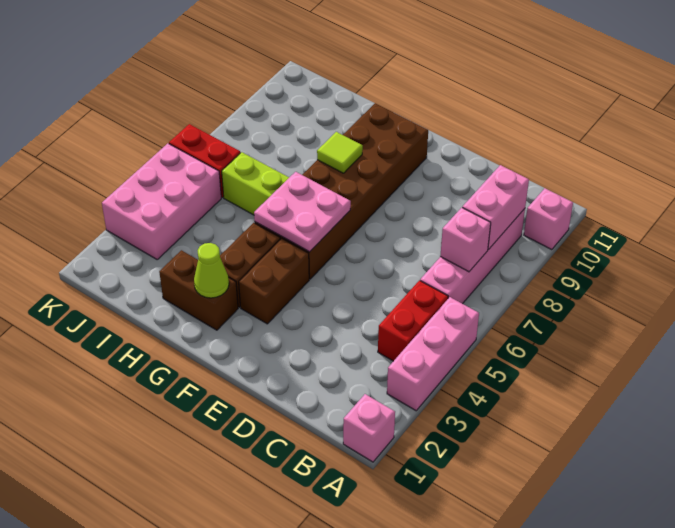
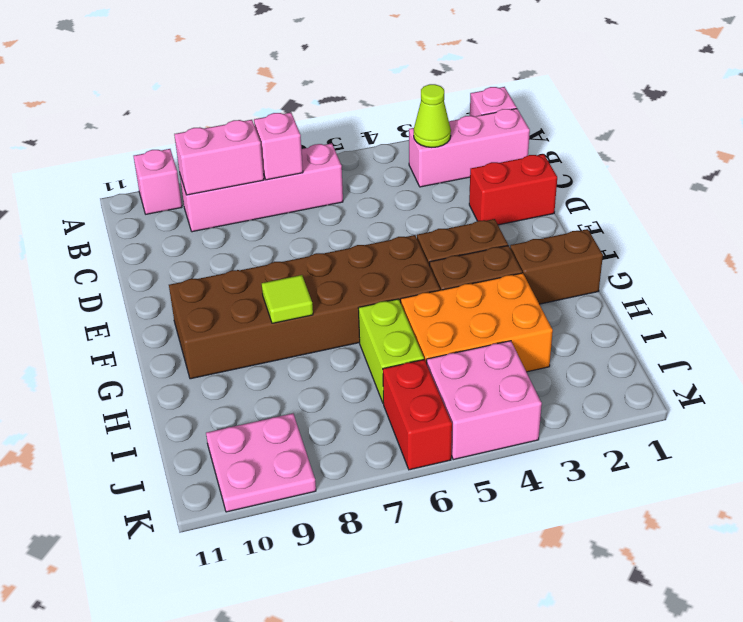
pink brick A3:A5 level 1 -> pink brick B1:B3 level 1
red brick B4:B5 level 1 -> red brick D1:D2 level 1
pink plate F5:G6 level 2 -> pink plate J9:K10 level 1
brown brick G2:H2 level 1 -> brown brick G1:G2 level 1
lime cone G2 level 2 -> lime cone B3 level 2
none -> orange brick H3:I5 level 1
pink brick J3:K5 level 1 -> pink brick J4:K5 level 1

